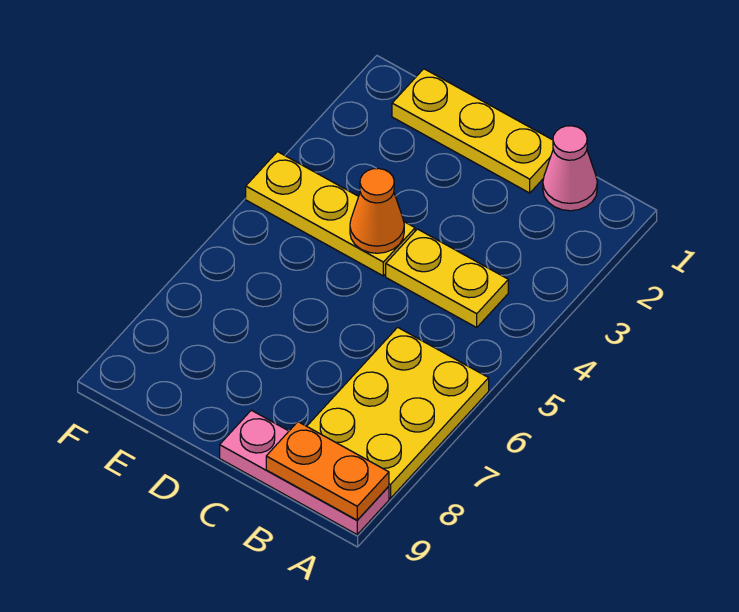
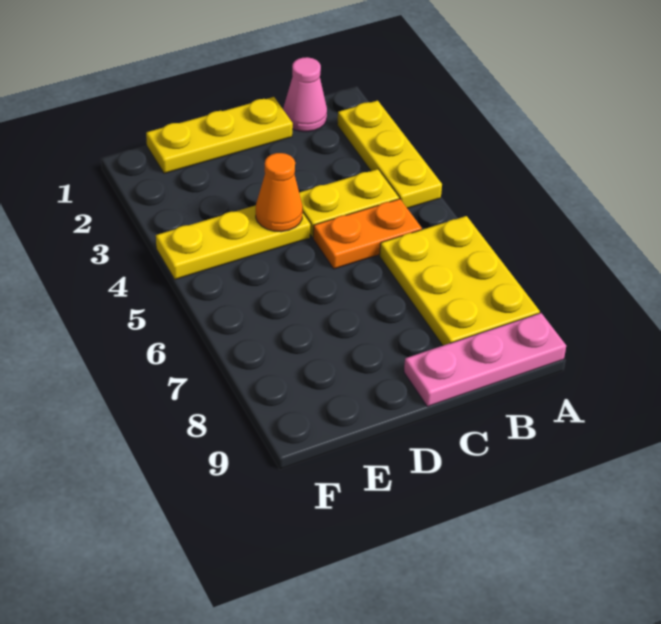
none -> yellow plate A2:A4 level 1
orange plate A9:B9 level 2 -> orange plate B5:C5 level 1

